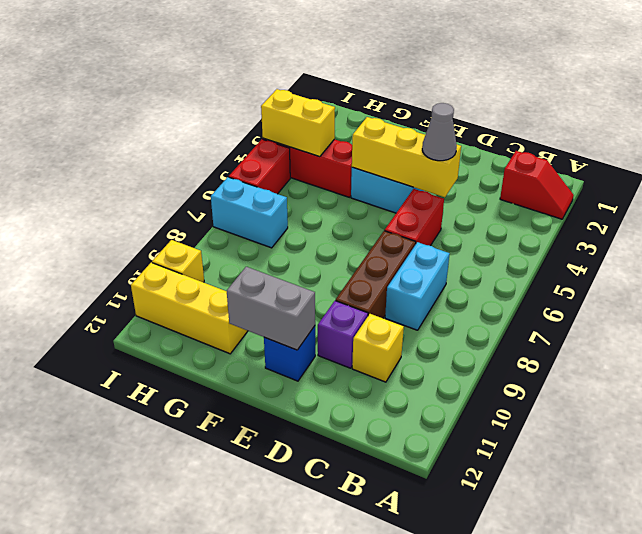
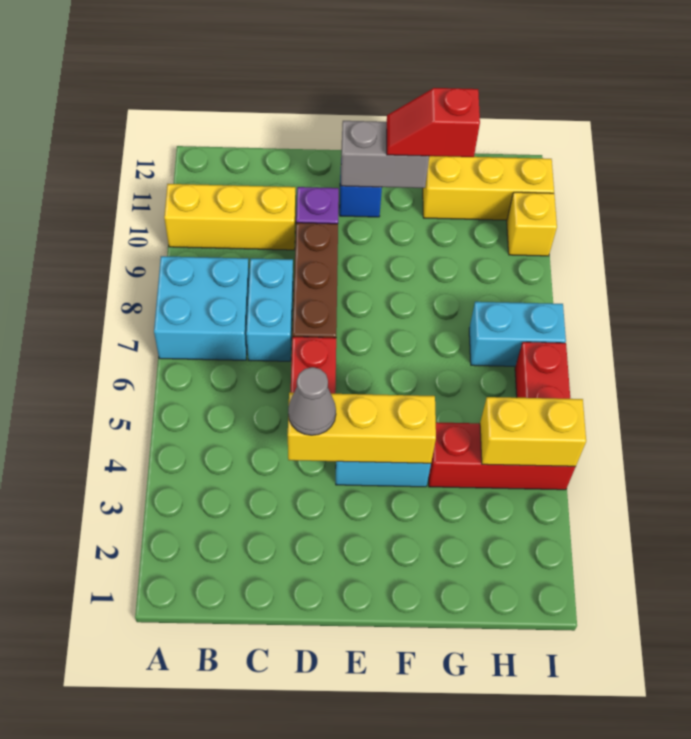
red slope A2:B2 level 1 top B -> red slope F11:G11 level 3 top G
none -> cyan brick A7:B8 level 1
yellow brick C10 level 1 -> yellow brick A10:C10 level 1

